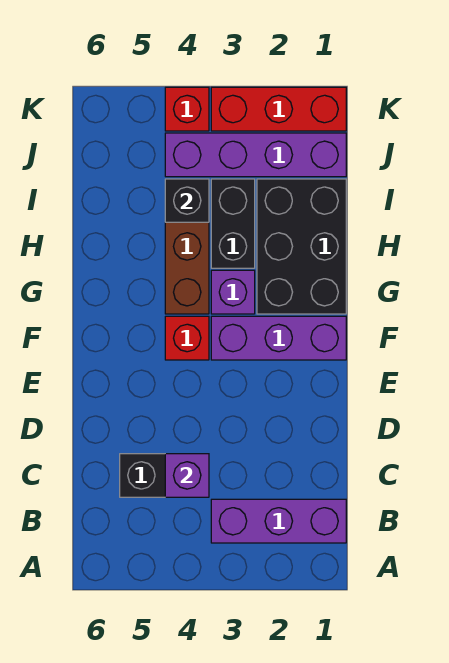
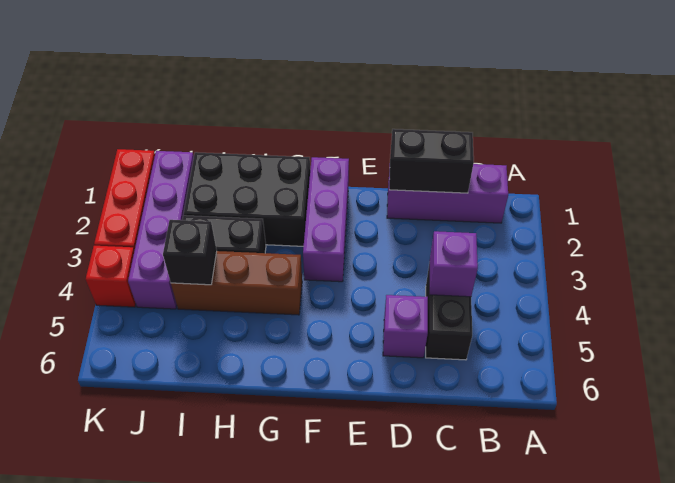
purple brick B1:B3 level 1 -> purple brick B1:D1 level 1
none -> black brick C1:D1 level 2
red brick F4 level 1 -> none
purple brick G3 level 1 -> purple brick D5 level 1

